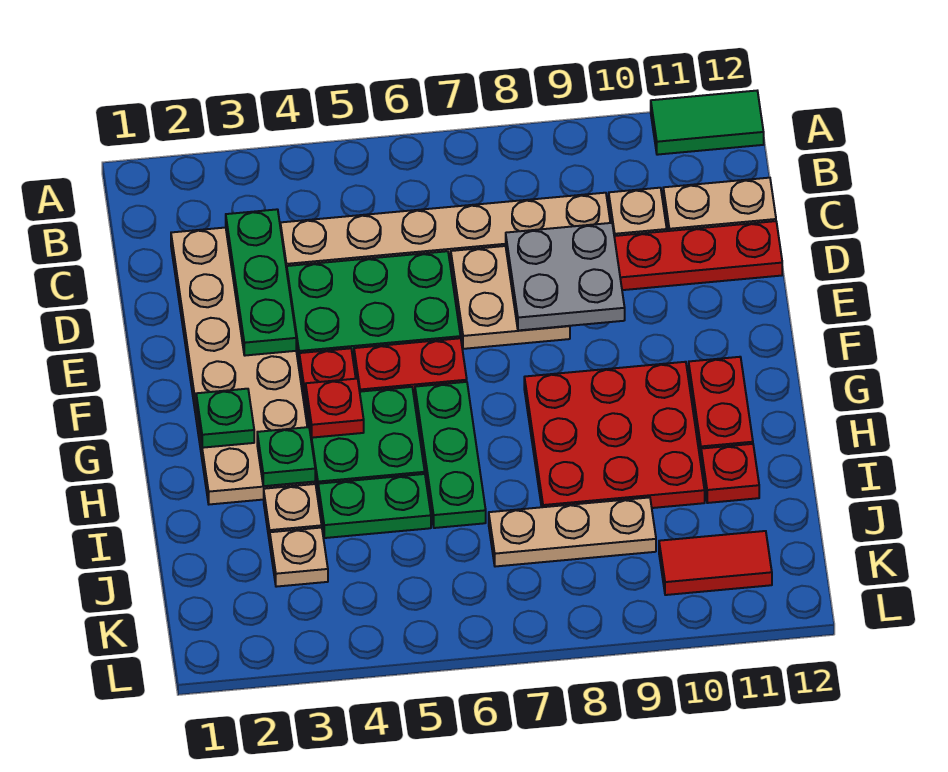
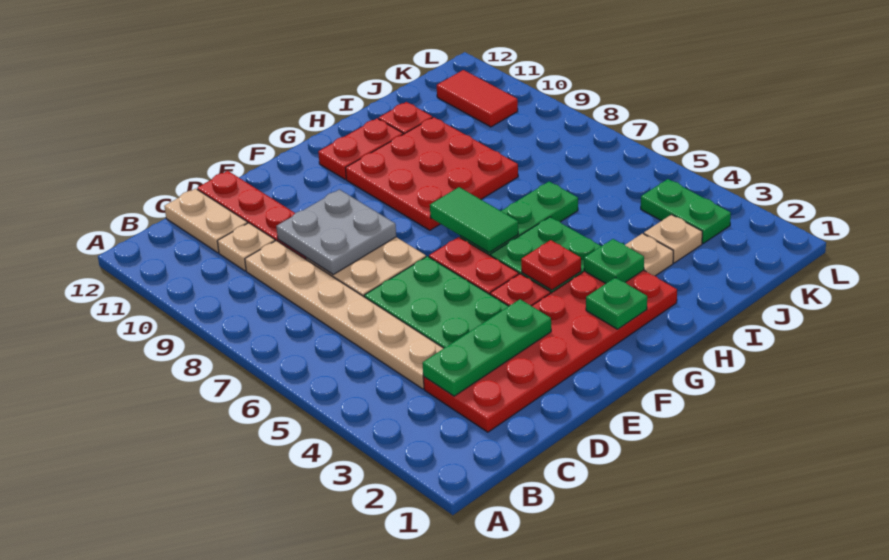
green tile A11:A12 level 1 -> green tile G6:G7 level 2
tan plate C2:H3 level 1 -> red plate C2:H3 level 1
green plate I4:I5 level 1 -> green plate K3:K4 level 1
tan plate J7:J9 level 1 -> none

